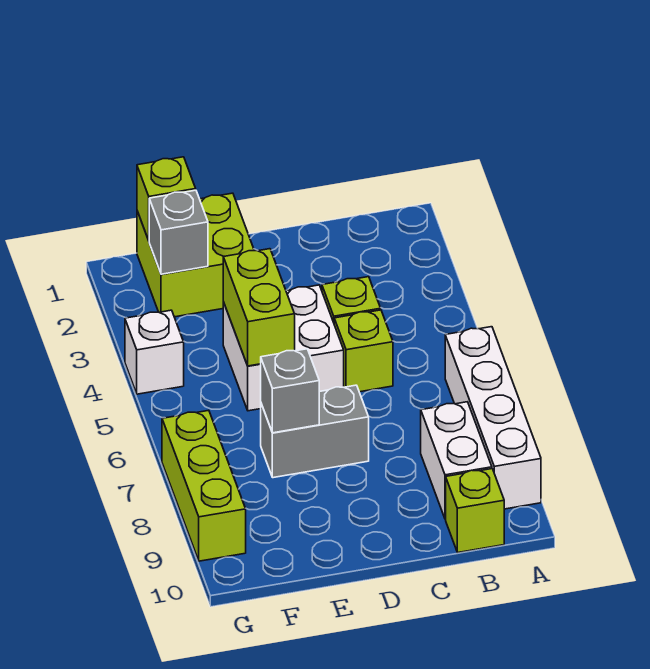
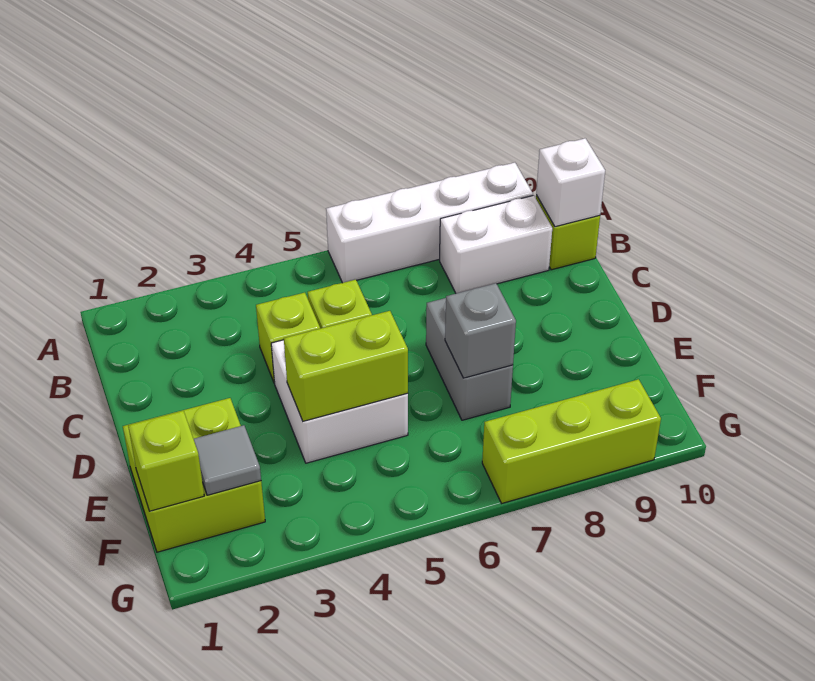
grey brick F2 level 2 -> grey tile F2 level 2
white brick G4 level 1 -> white brick B10 level 2

